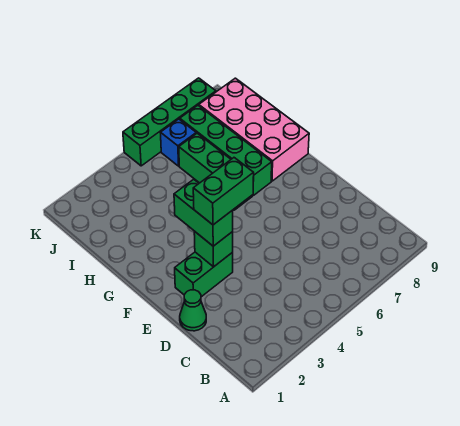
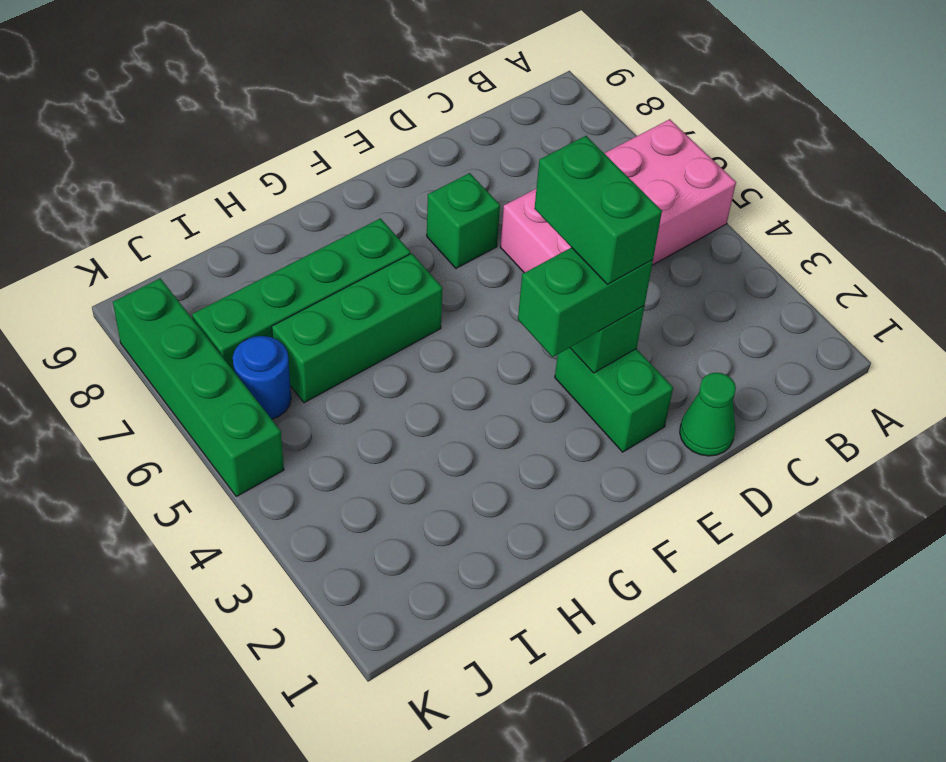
none -> green brick E7 level 1
pink brick G8:J9 level 1 -> pink brick A5:D6 level 1
blue brick J6 level 1 -> blue round brick J6 level 1

